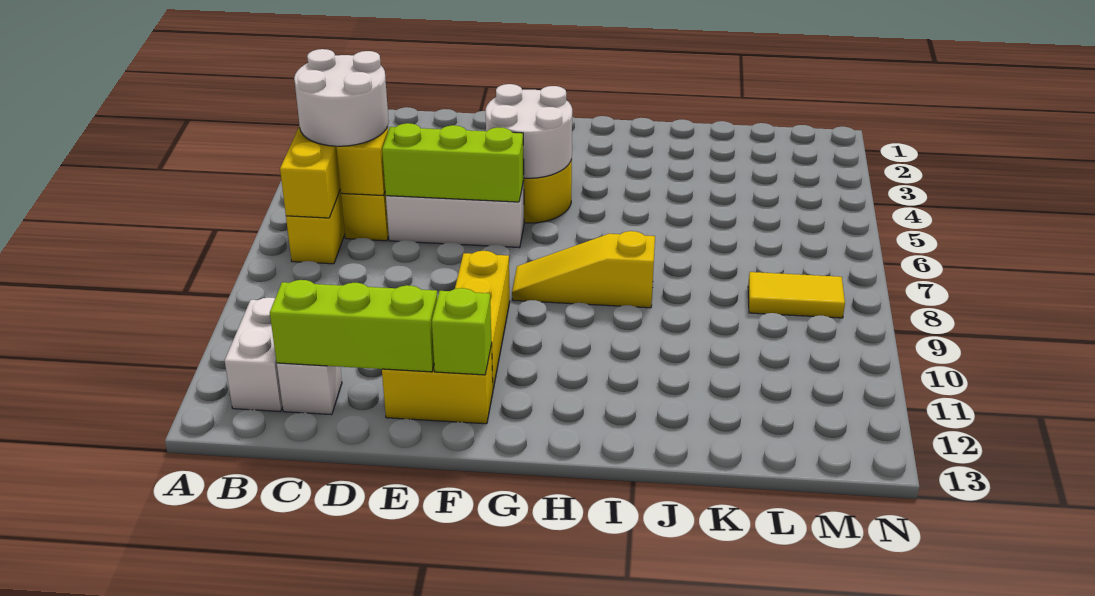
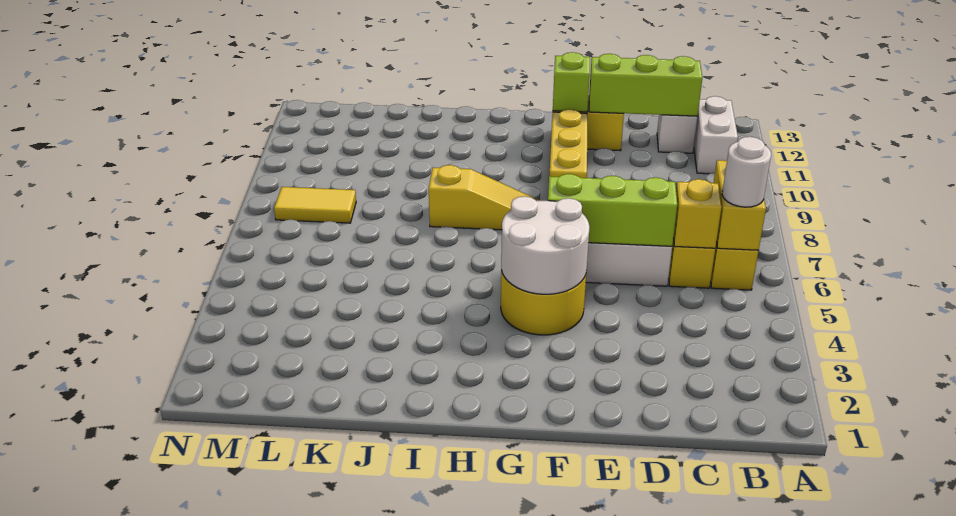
white round brick B5:C6 level 3 -> white round brick B6 level 3

